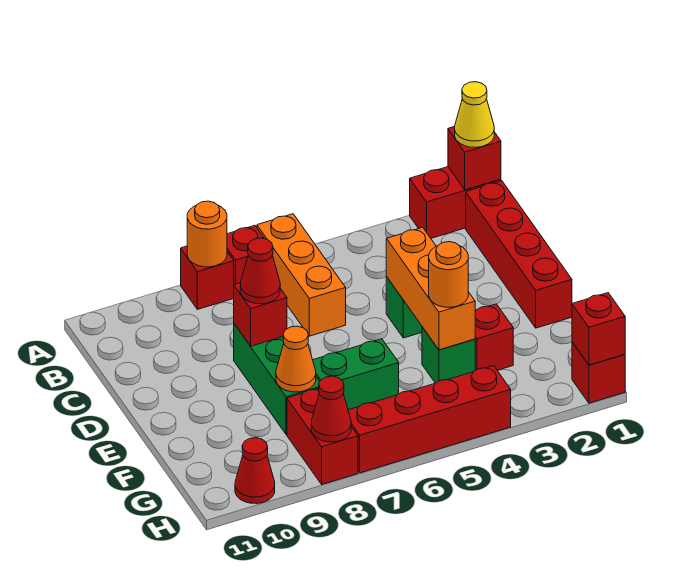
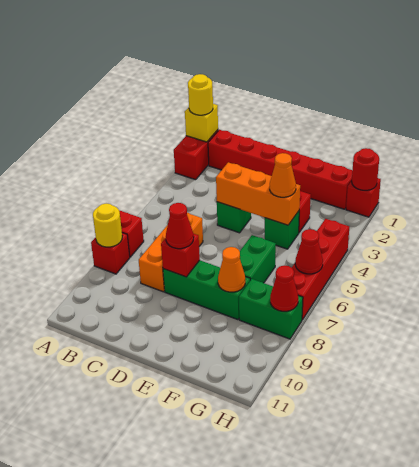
red brick A1 level 2 -> yellow brick A1 level 2
yellow cone A1 level 3 -> yellow round brick A1 level 3
orange brick A6:C6 level 1 -> orange brick C6:C8 level 1
orange round brick A8 level 2 -> yellow round brick A8 level 2
red brick B1:E1 level 1 -> red brick B1:G1 level 1
orange round brick F4 level 3 -> orange cone F4 level 3
red brick G8:H8 level 1 -> green brick G8:H8 level 1
red brick H1 level 2 -> red round brick H1 level 2
red cone H10 level 1 -> red cone H6 level 2

